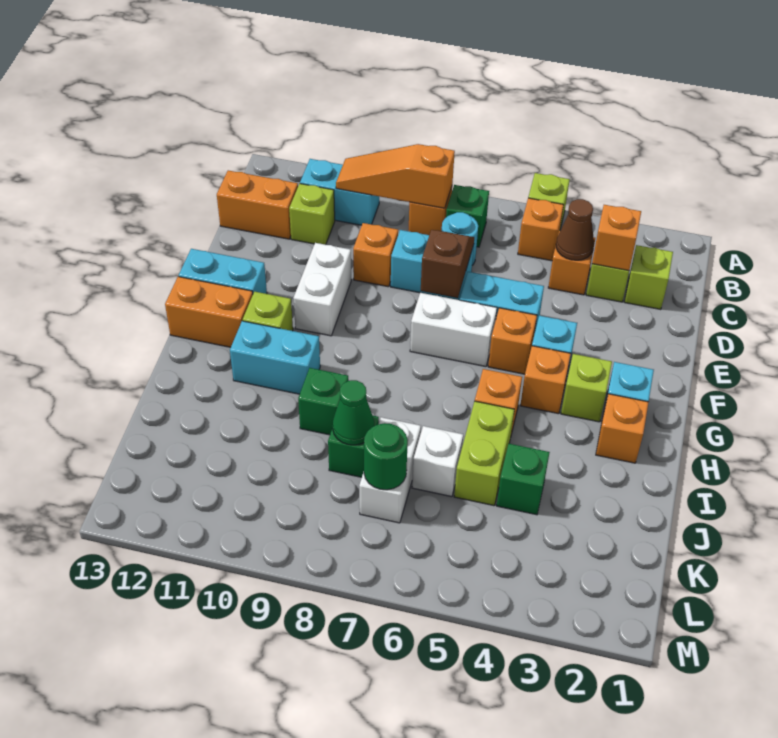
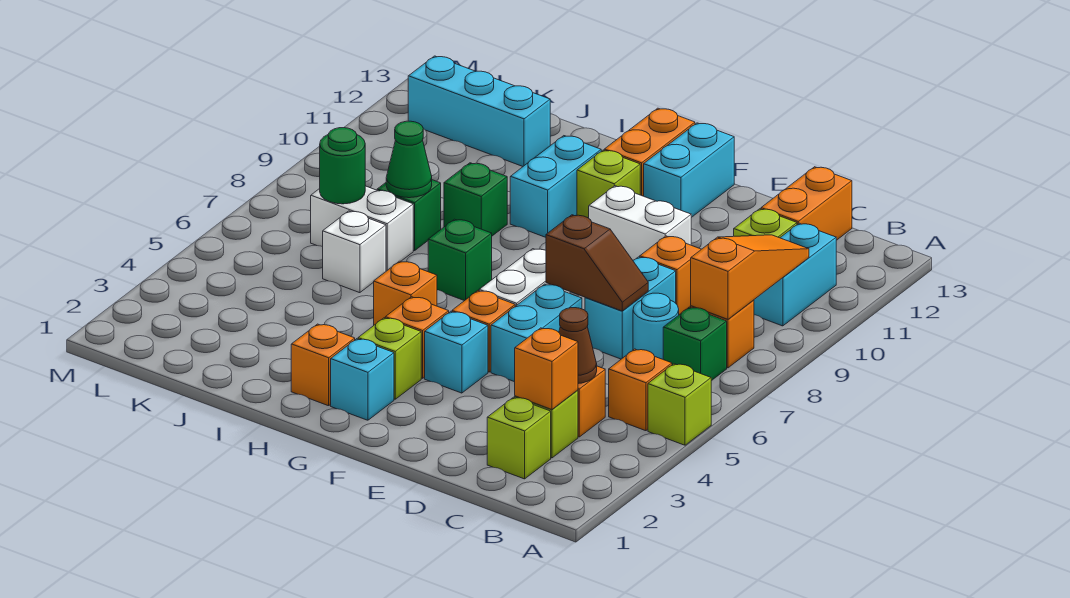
lime brick I5:J5 level 1 -> none
green brick J4 level 1 -> green brick H7 level 1
none -> cyan brick J12:L12 level 1

